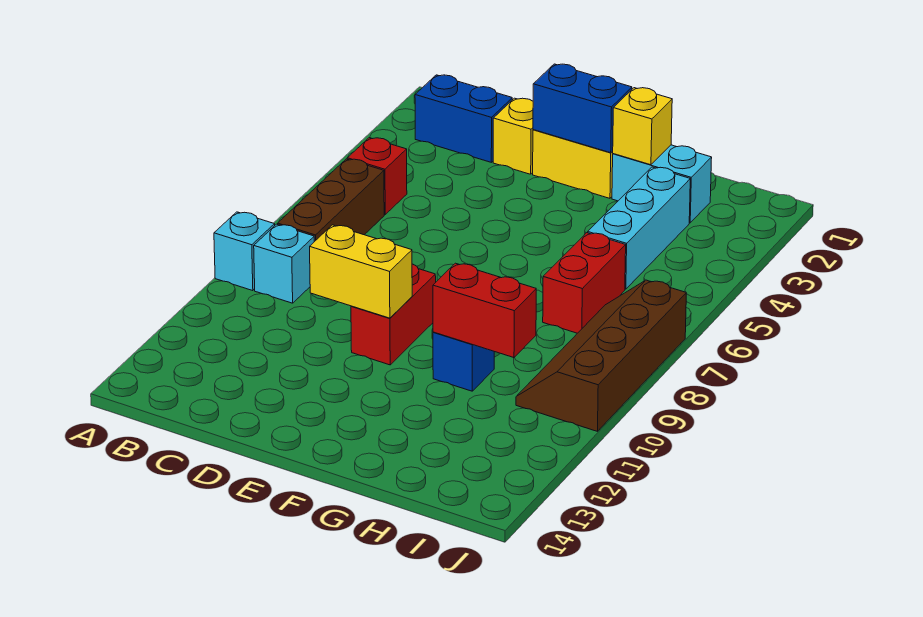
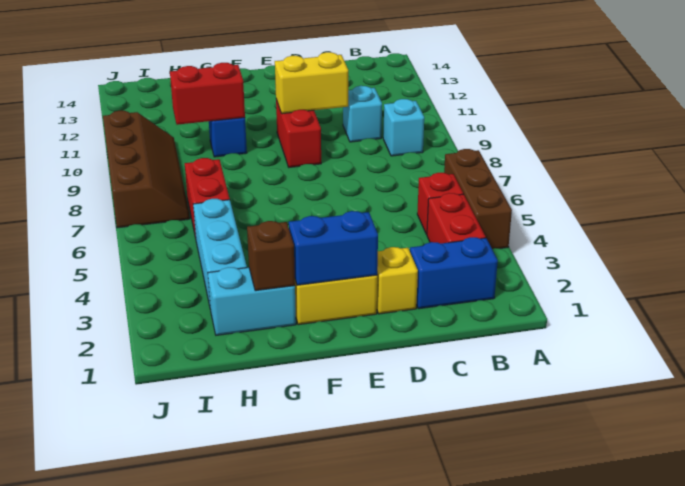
cyan brick A9 level 1 -> cyan brick C10 level 1
none -> red brick B3:B4 level 1
brown brick B6:B8 level 1 -> brown brick A4:A6 level 1
yellow brick G2 level 2 -> brown brick G2 level 2

